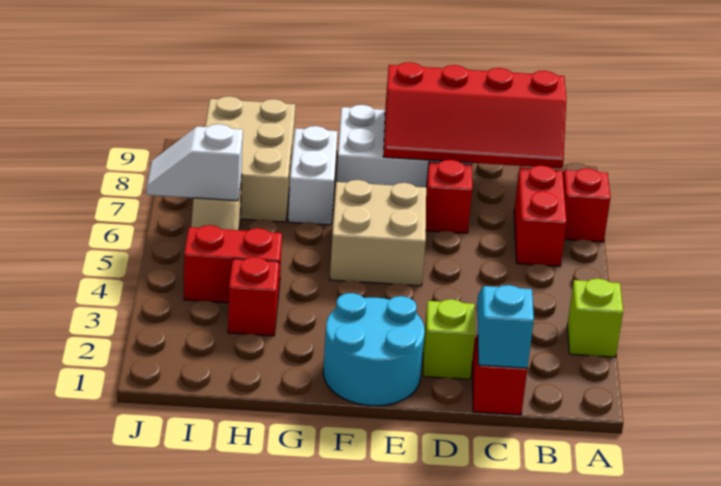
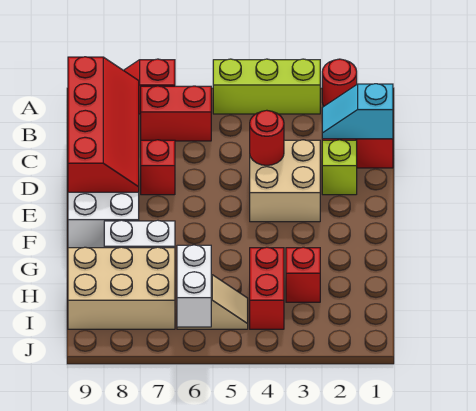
none -> red round brick A2 level 1
lime brick A3 level 1 -> lime brick A3:A5 level 1
none -> red round brick D4 level 2
cyan round brick E1:F2 level 1 -> none
tan brick E5:F6 level 1 -> tan brick D3:E4 level 1
white slope I6:J6 level 2 top I -> white brick I6:J6 level 2

